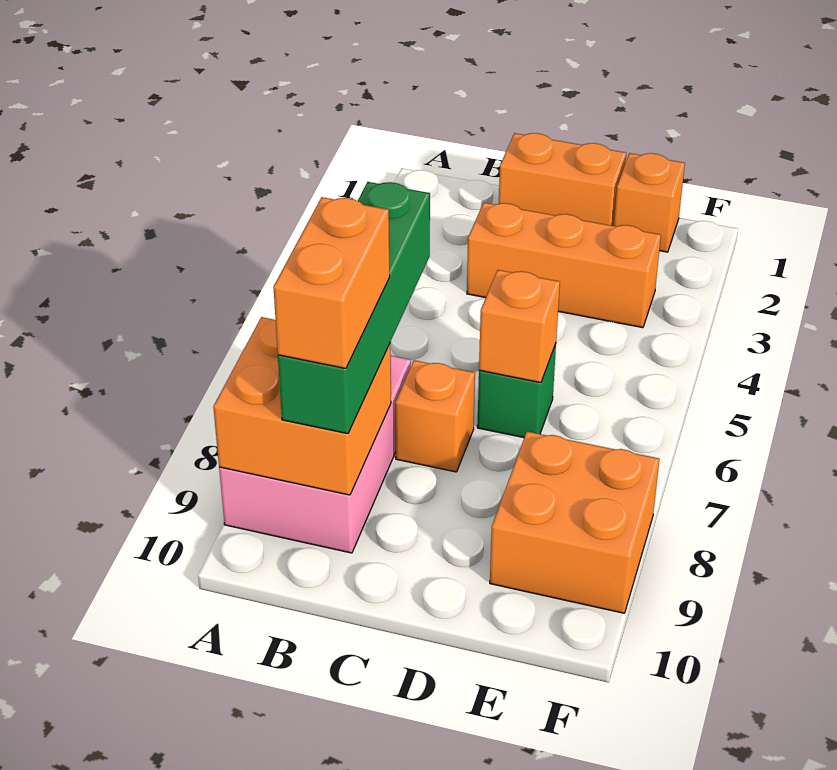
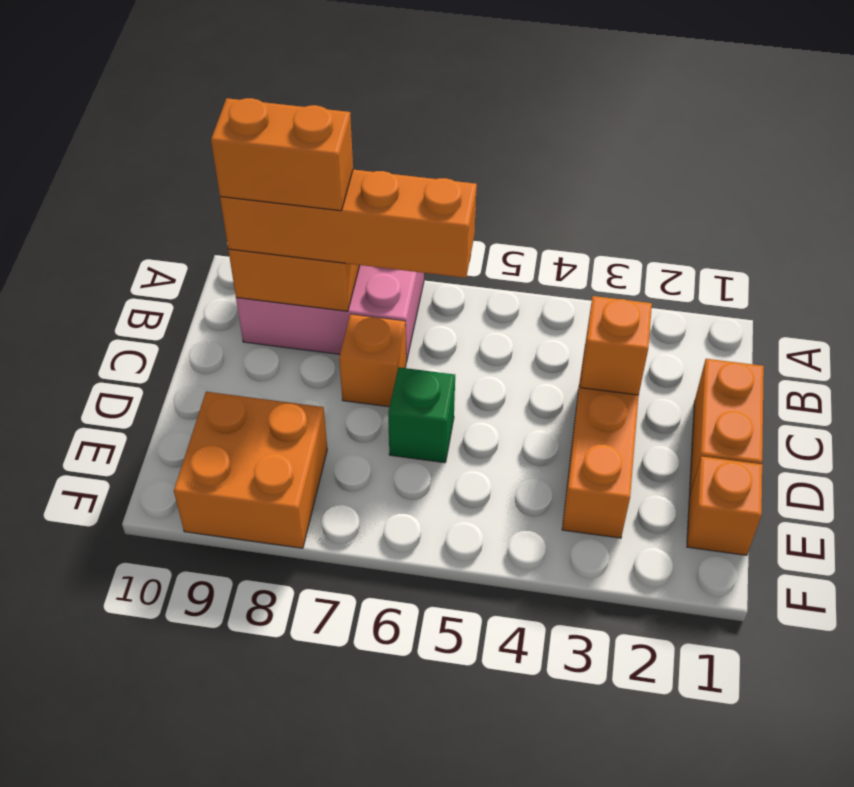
green brick B6:B9 level 3 -> orange brick B6:B9 level 3
orange brick D6 level 2 -> orange brick C3 level 2

